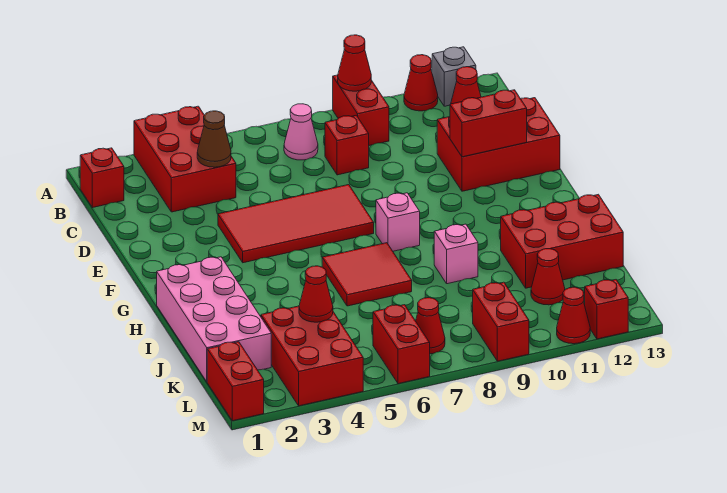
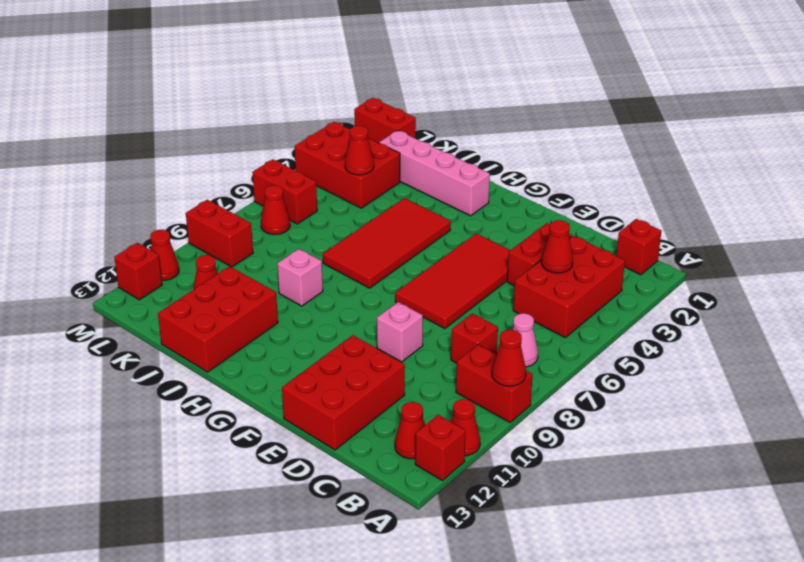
red brick A3:C4 level 1 -> red brick B3:C5 level 1
grey brick A12 level 1 -> red brick A12 level 1
brown cone C4 level 2 -> red cone C4 level 2
red brick E11:E12 level 2 -> red brick D3:D4 level 1
pink brick G8 level 1 -> pink brick E9 level 1
pink brick H1:K2 level 1 -> pink brick H2:K2 level 1
red tile H6:I7 level 1 -> red tile H4:I7 level 1

